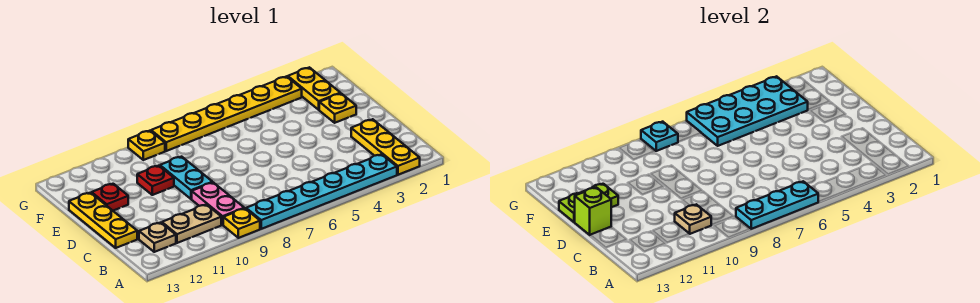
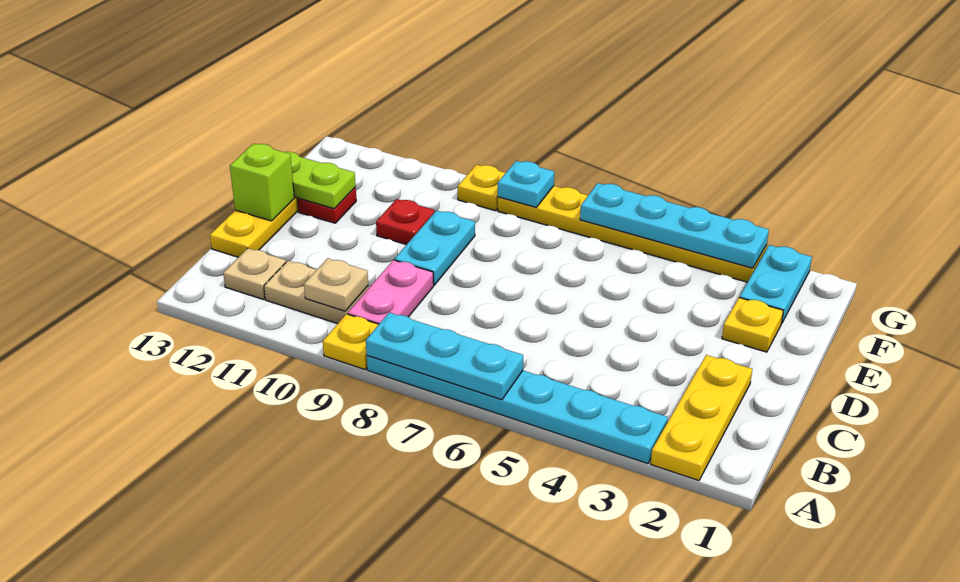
yellow plate F2:G2 level 1 -> cyan plate F2:G2 level 1
cyan plate F3:G6 level 2 -> cyan plate G3:G6 level 2

